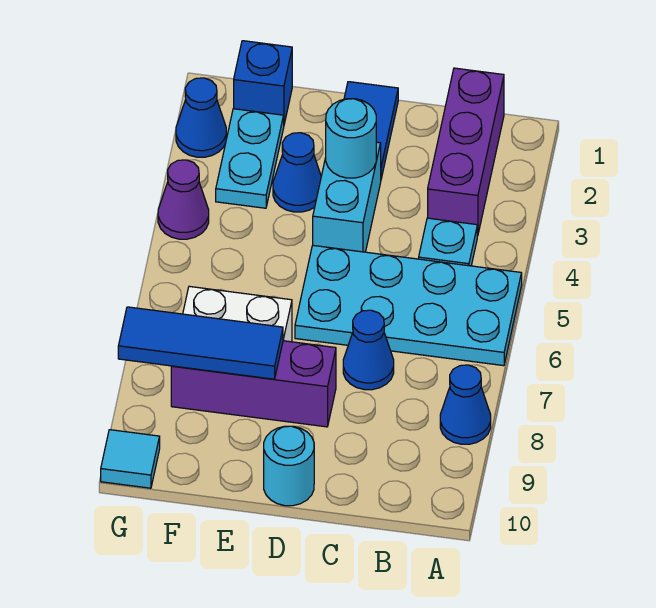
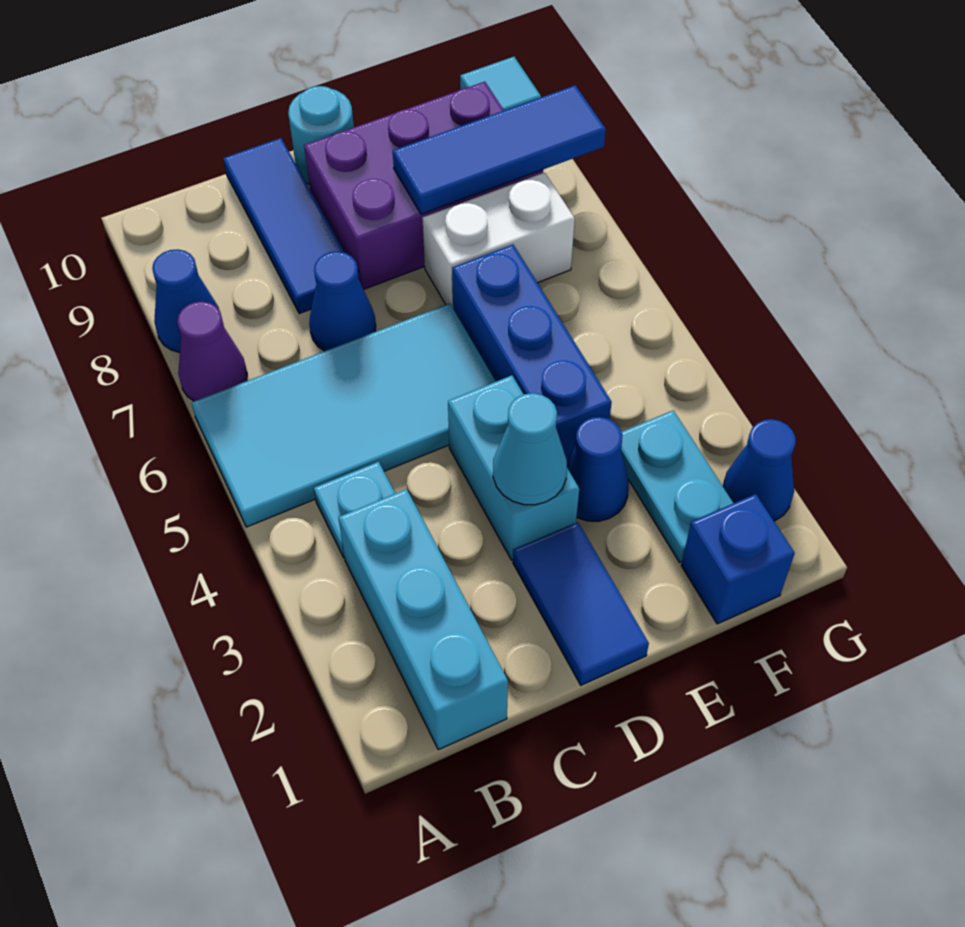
cyan plate A5:D6 level 1 -> cyan tile A5:D6 level 1
purple brick B1:B3 level 1 -> cyan brick B1:B3 level 1
none -> blue tile C8:C10 level 1
cyan round brick D3 level 2 -> cyan cone D3 level 2
purple brick D8:F8 level 1 -> purple brick D8:F9 level 1
none -> blue brick E4:E6 level 1
purple cone G4 level 1 -> purple cone A7 level 1

